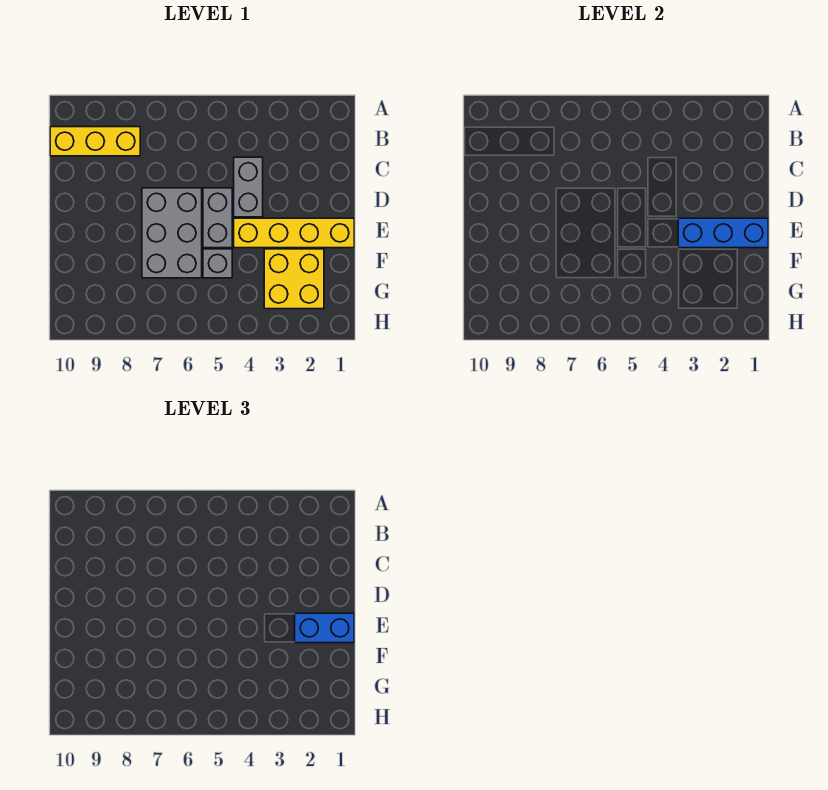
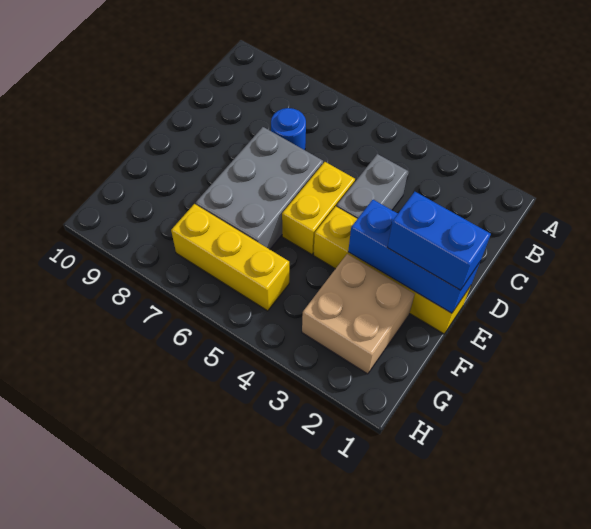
yellow brick B8:B10 level 1 -> yellow brick G5:G7 level 1
none -> blue round brick C7 level 1
grey brick D5:E5 level 1 -> yellow brick D5:E5 level 1
yellow brick F2:G3 level 1 -> tan brick F2:G3 level 1
grey brick F5 level 1 -> none

